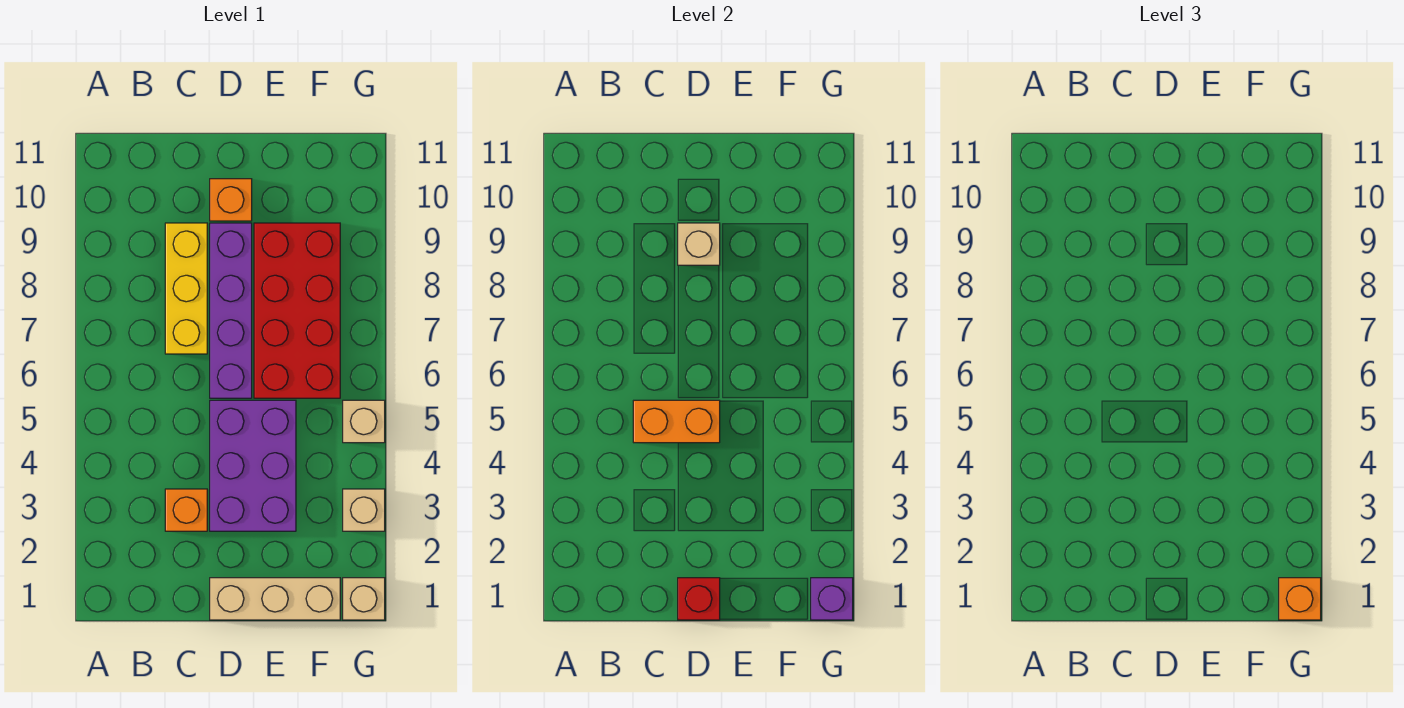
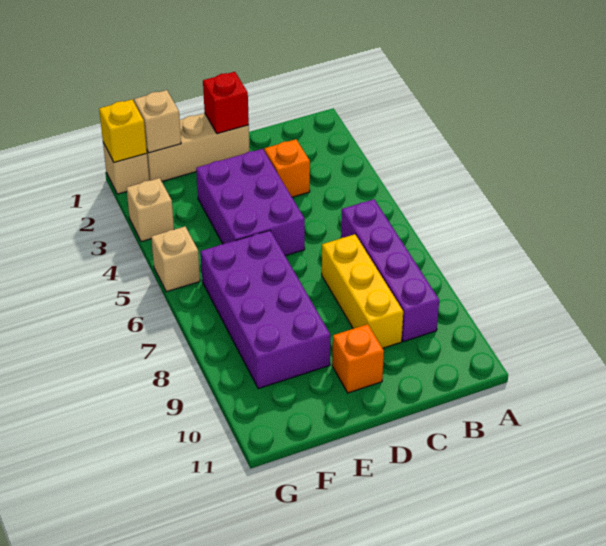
orange brick C5:D5 level 2 -> none
purple brick D6:D9 level 1 -> purple brick B6:B9 level 1
tan brick D9 level 2 -> tan brick F1 level 2
red brick E6:F9 level 1 -> purple brick E6:F9 level 1
purple brick G1 level 2 -> yellow brick G1 level 2
orange brick G1 level 3 -> none

